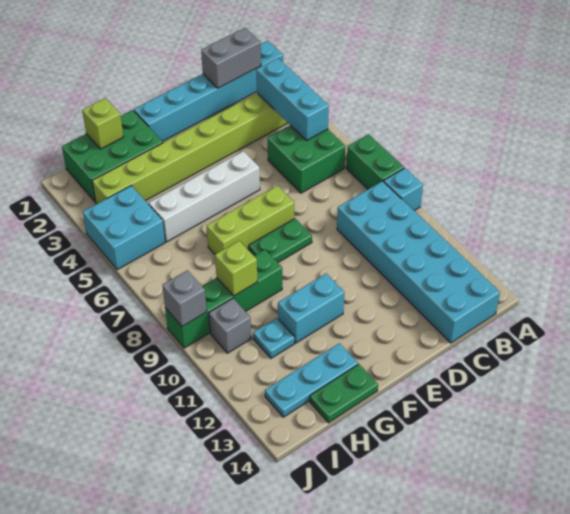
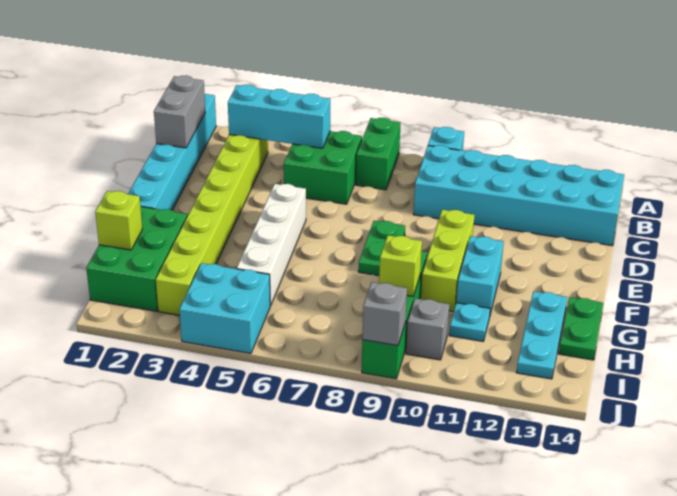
green brick A7:A8 level 1 -> green brick A7:B7 level 1
lime brick E7:G7 level 1 -> lime brick E10:G10 level 1

